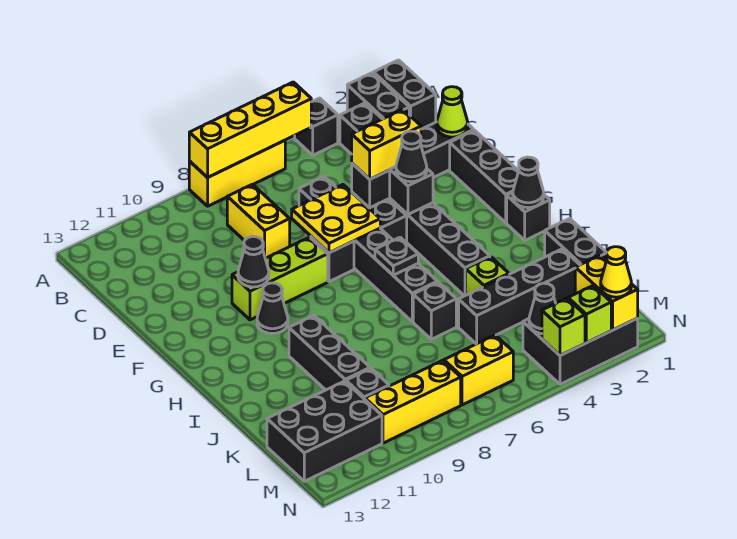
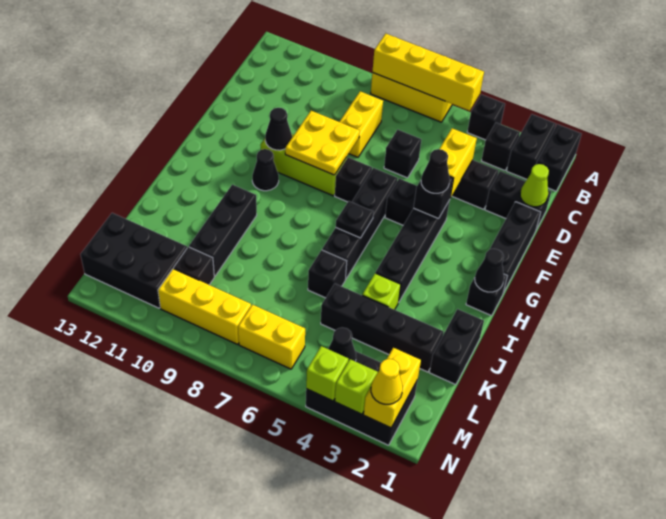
yellow brick D3:D4 level 2 -> yellow brick D4:E4 level 2
yellow plate E6:F7 level 2 -> yellow plate E8:F9 level 2

